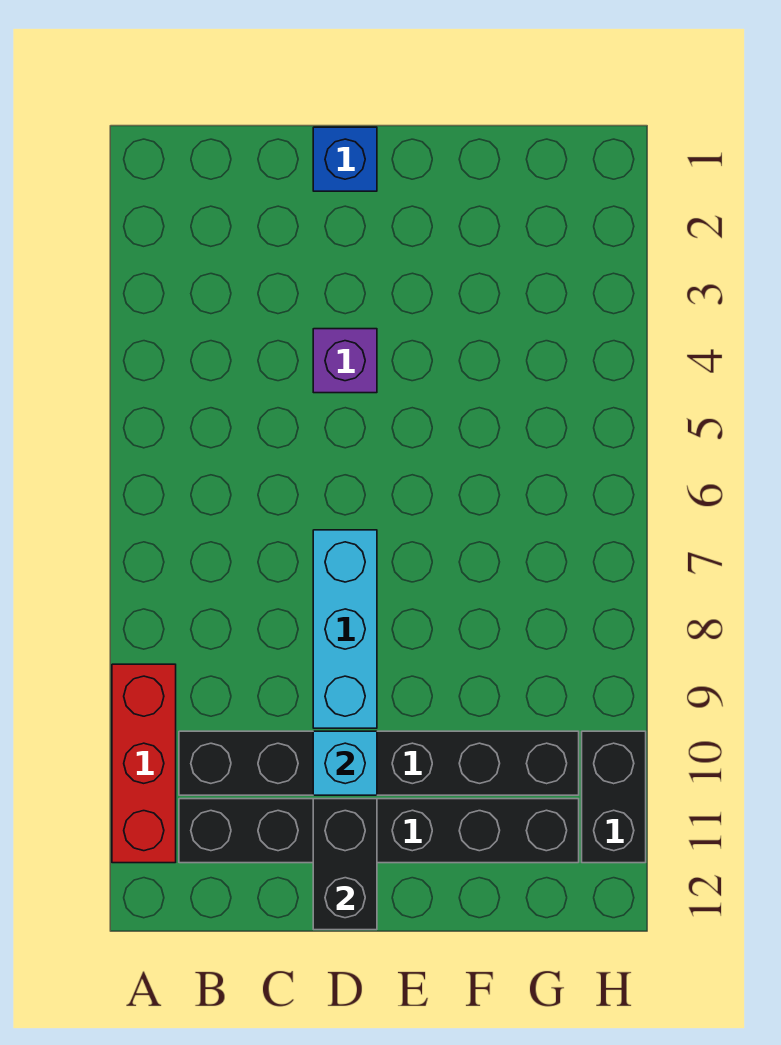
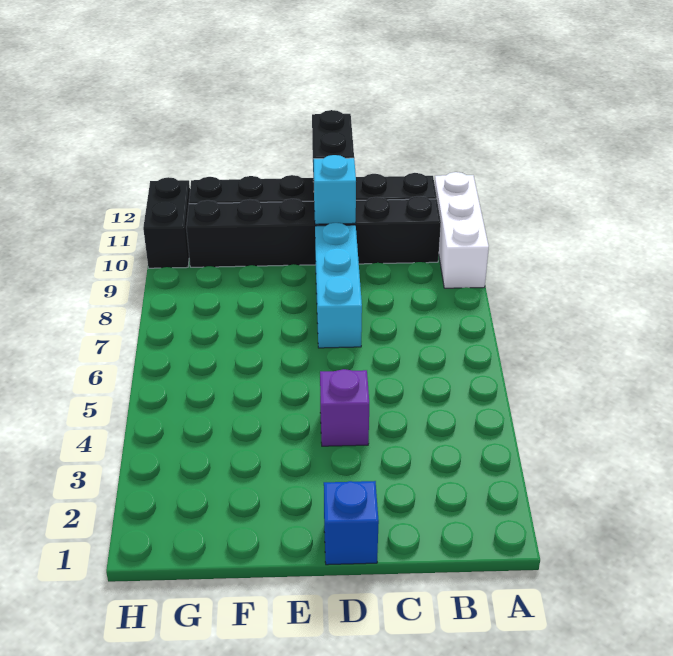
red brick A9:A11 level 1 -> white brick A9:A11 level 1

